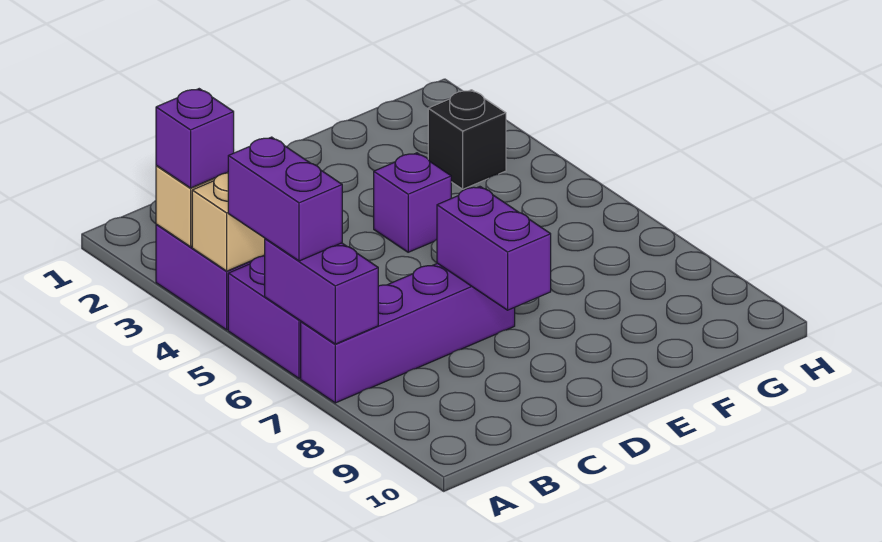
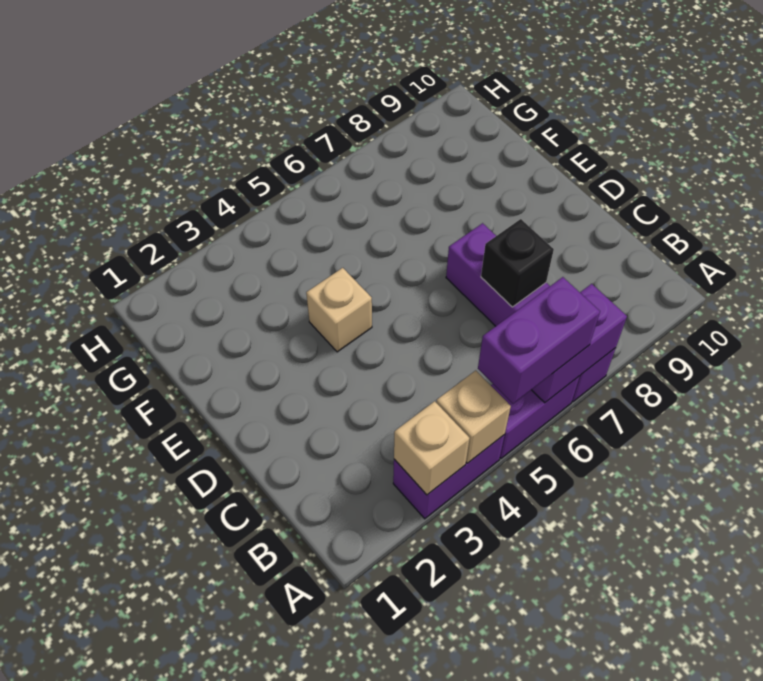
purple brick A3 level 3 -> none
purple brick D7:D8 level 2 -> none
purple brick E4 level 1 -> tan brick E4 level 1
black brick G3 level 1 -> black brick C7 level 2

